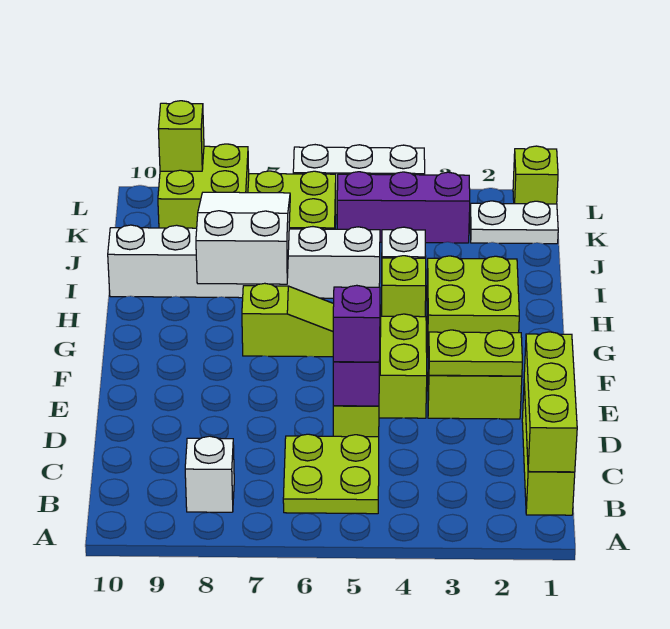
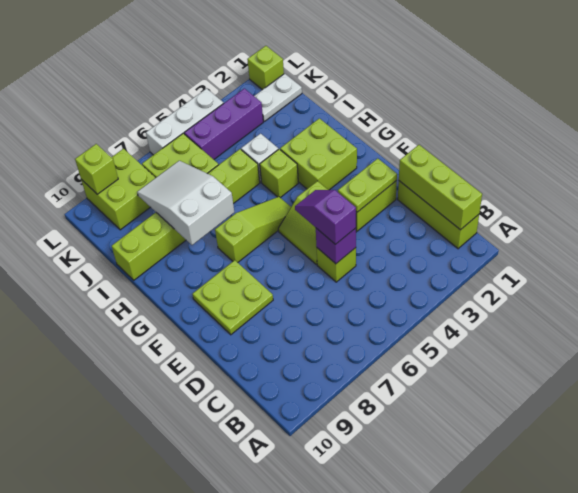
lime plate B5:C6 level 1 -> lime plate E8:F9 level 1
white brick B8 level 1 -> none
white brick I5:I10 level 1 -> lime brick I5:I10 level 1

